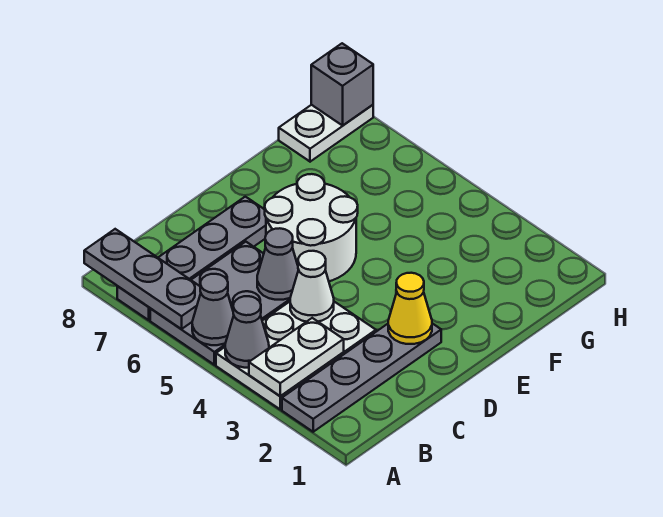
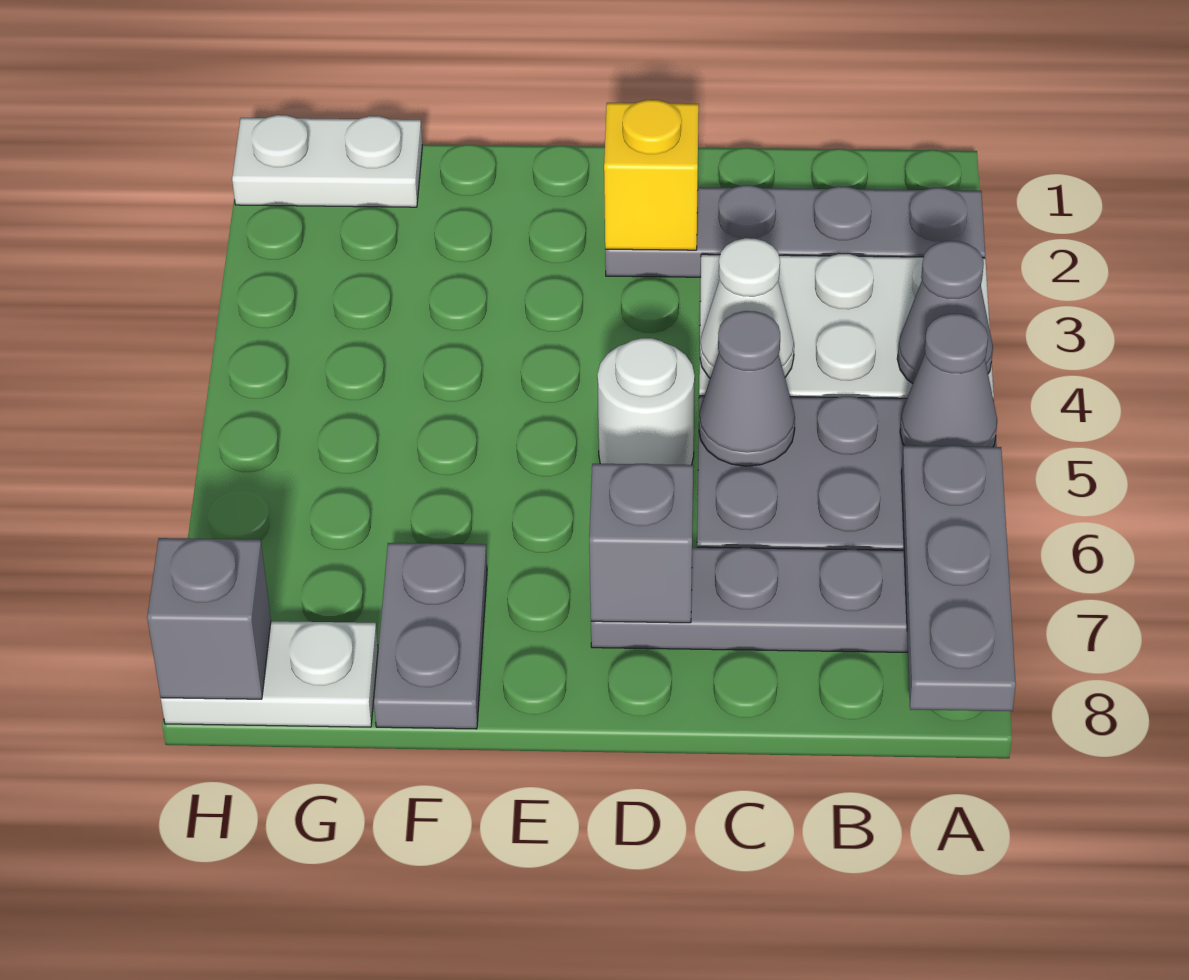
white plate A3:B3 level 2 -> white plate G1:H1 level 1
yellow cone D2 level 2 -> yellow brick D2 level 2
white round brick D5:E6 level 1 -> white round brick D5 level 1
none -> grey brick D7 level 2
none -> grey plate F7:F8 level 1

